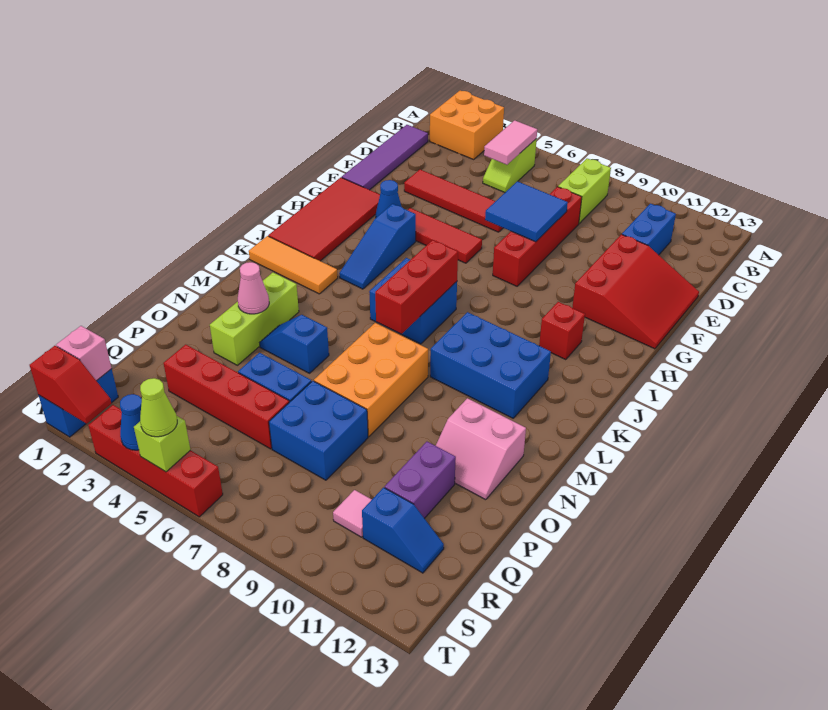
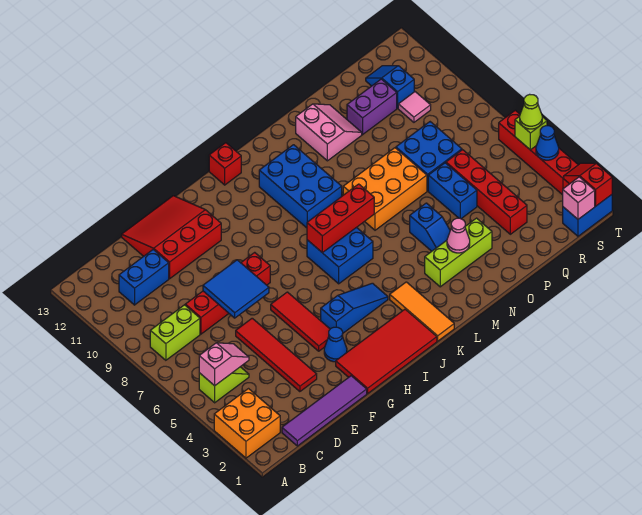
pink tile B5:C5 level 2 -> pink slope B5:C5 level 2 top B
red brick I11 level 1 -> red brick J13 level 1

